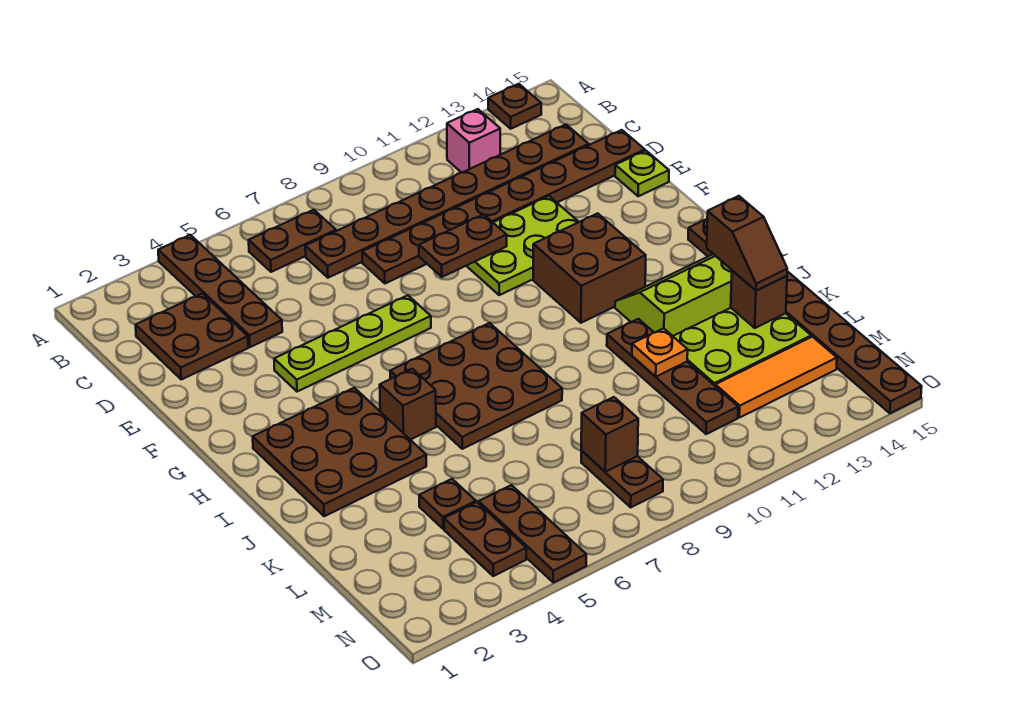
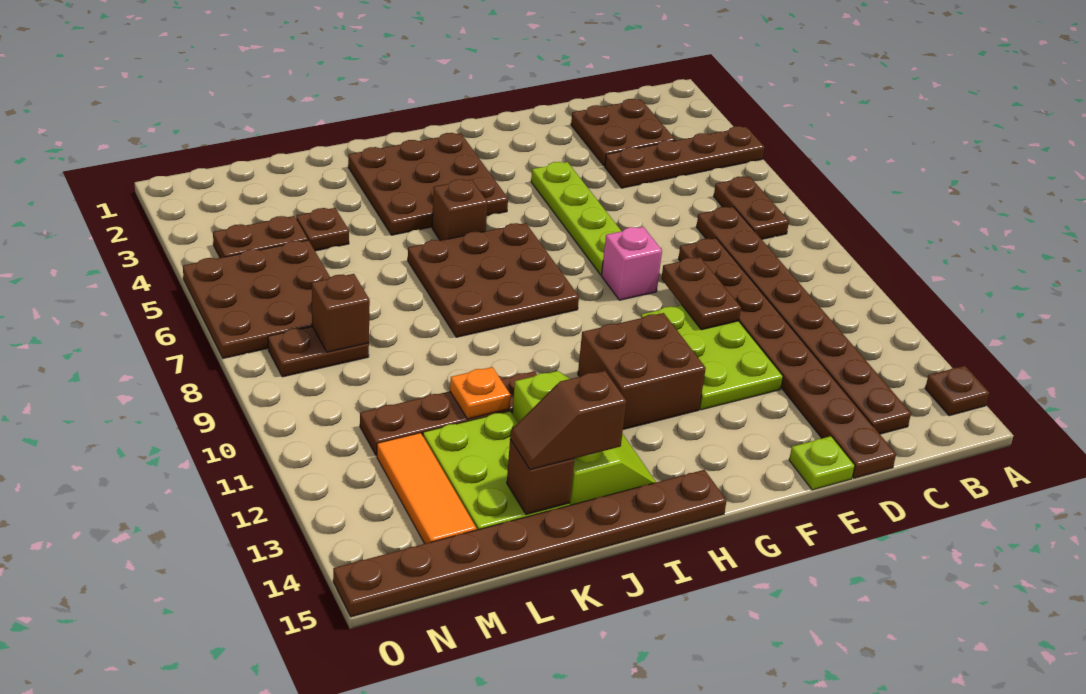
pink brick B12 level 1 -> pink brick F8 level 1
brown plate M5:O5 level 1 -> brown plate M5:O7 level 1

